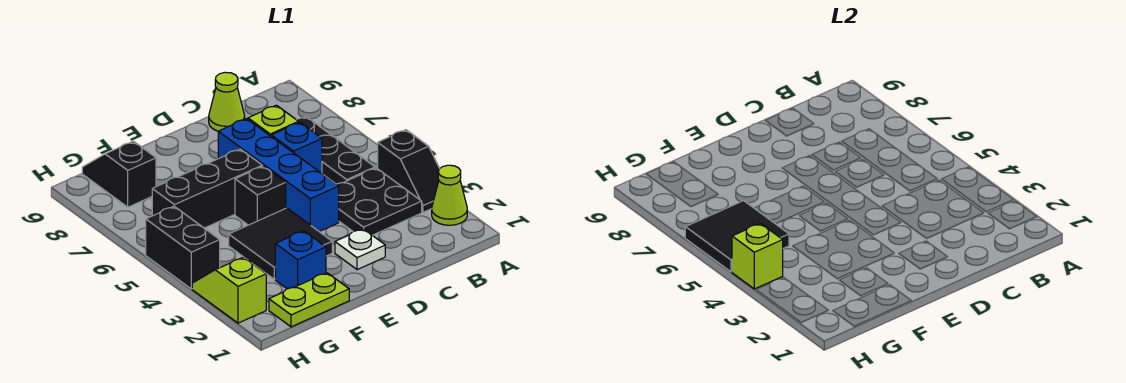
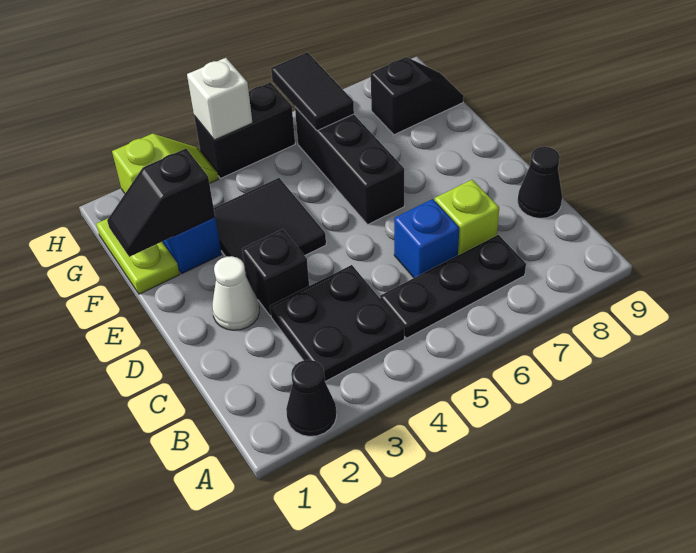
lime cone A2 level 1 -> black cone A2 level 1
black slope A3:A4 level 1 top 4 -> black slope F1:F2 level 2 top 2
lime cone C9 level 1 -> black cone C9 level 1
white plate D2 level 1 -> white cone D2 level 1
blue brick D4:D7 level 1 -> none
black brick E5 level 1 -> black brick D3 level 1
black tile G5:H6 level 2 -> black tile G6:H6 level 2
lime brick H4 level 2 -> white brick H4 level 2

